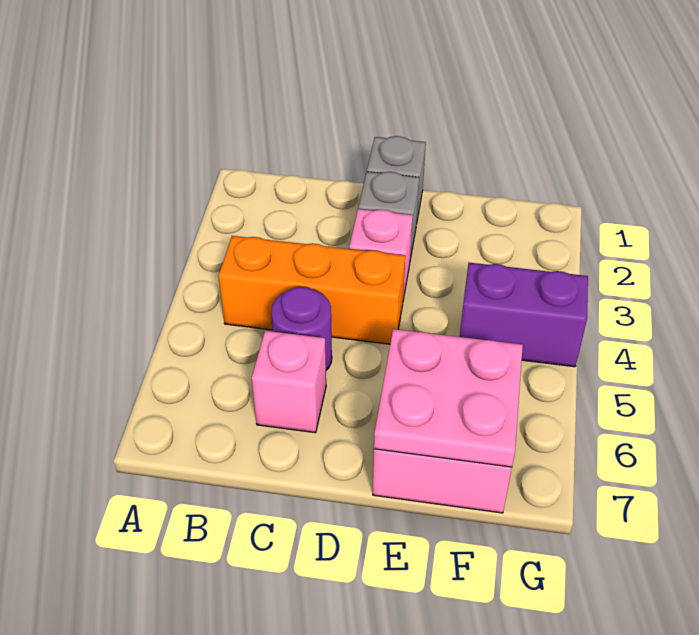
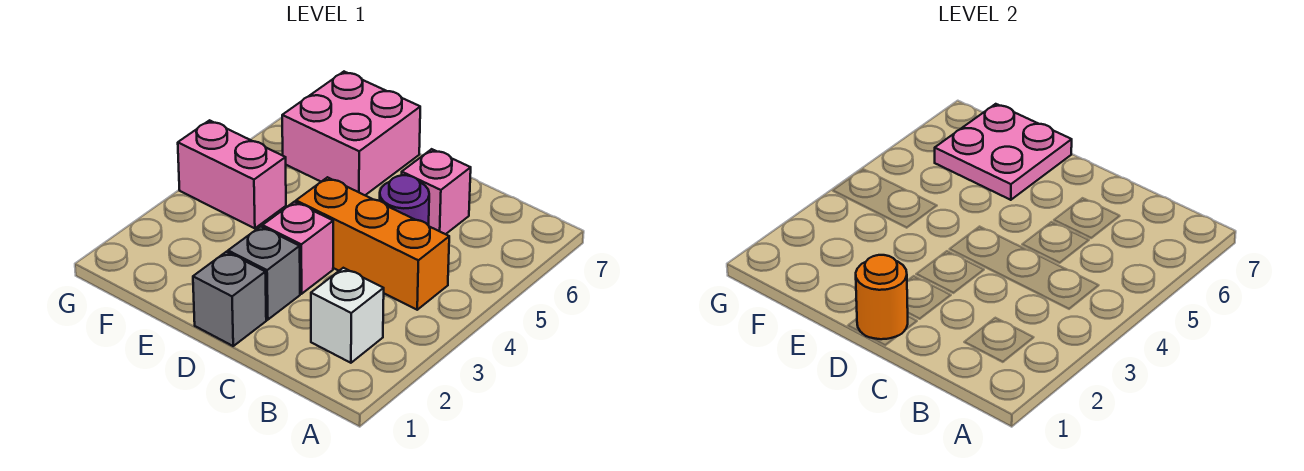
none -> white brick B2 level 1
none -> orange round brick D1 level 2
purple brick F4:G4 level 1 -> pink brick F4:G4 level 1

